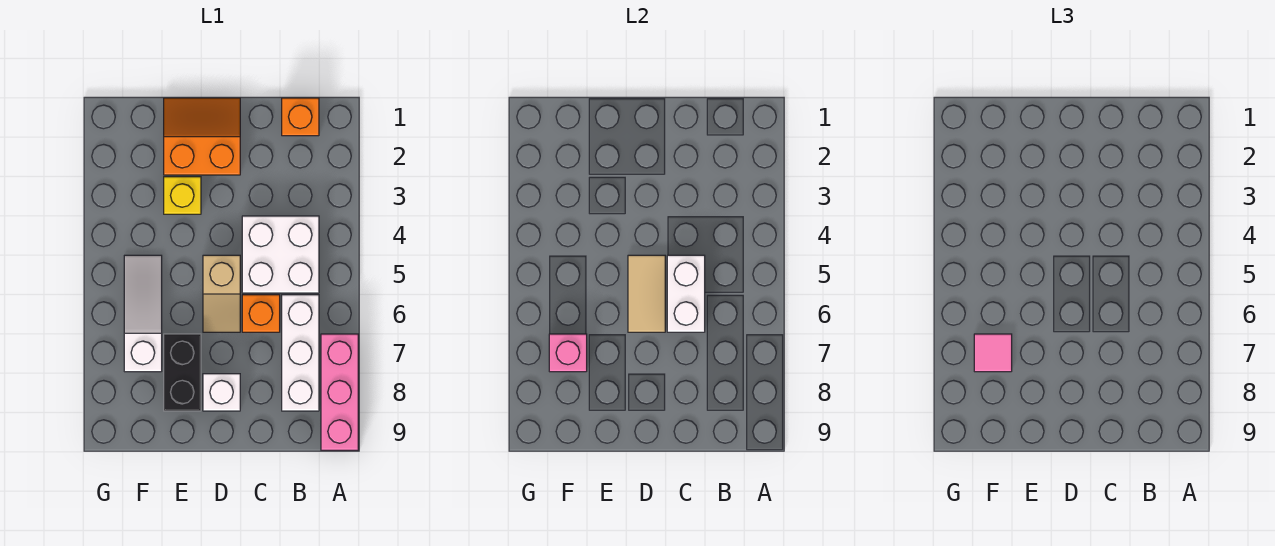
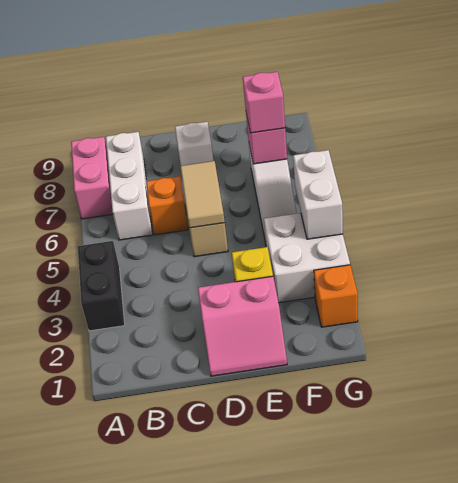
pink brick A7:A9 level 1 -> pink brick A7:A8 level 1
orange brick B1 level 1 -> orange brick G2 level 1
white brick B4:C5 level 1 -> white brick F3:G4 level 1
white brick C5:C6 level 2 -> white brick G4:G5 level 2
orange slope D1:E2 level 1 top 2 -> pink slope D1:E2 level 1 top 2
black brick E7:E8 level 1 -> black brick A3:A4 level 1
pink tile F7 level 3 -> pink brick F7 level 3

